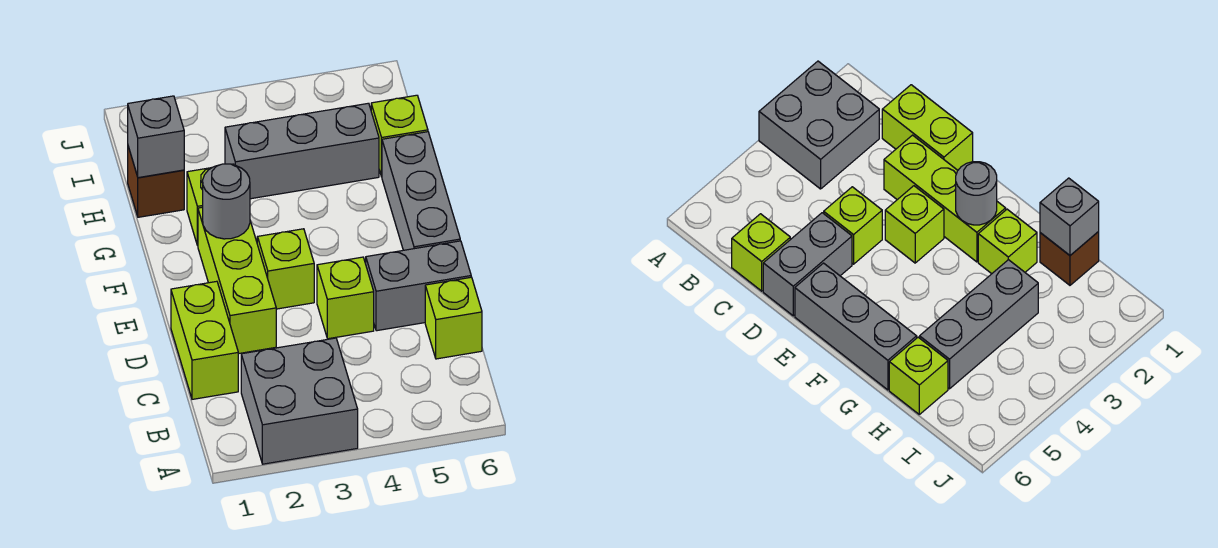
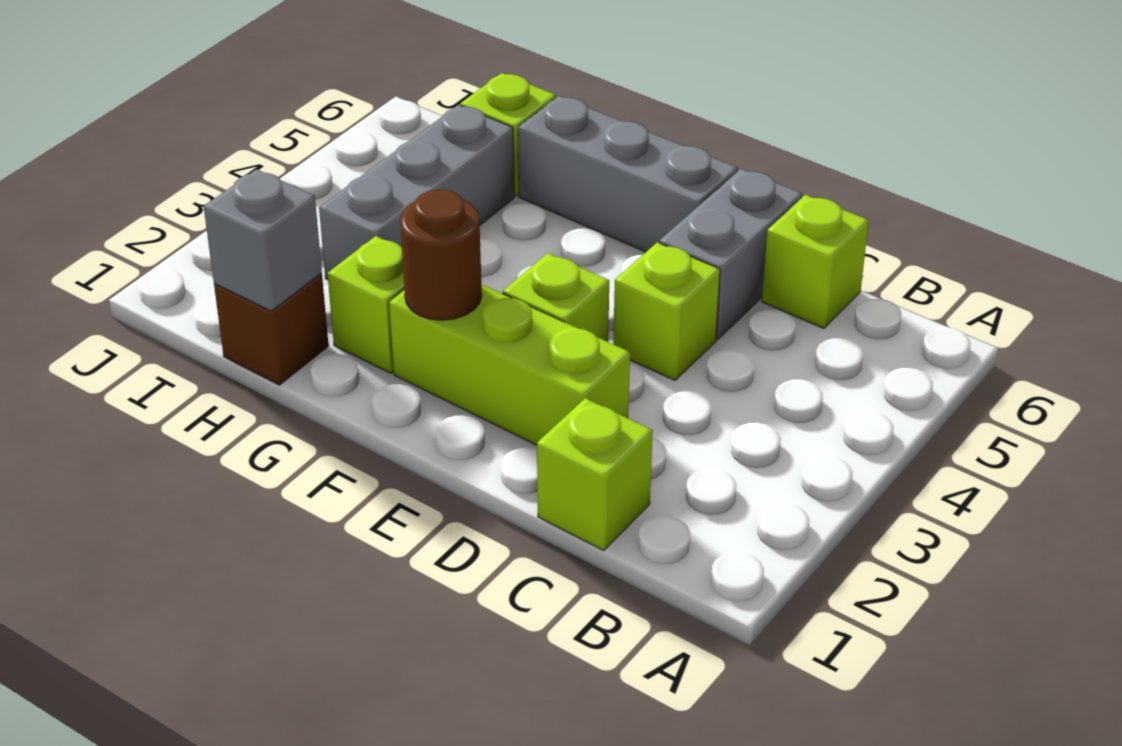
grey brick A2:B3 level 1 -> none
lime brick C1:D1 level 1 -> lime brick C1 level 1
grey round brick F2 level 2 -> brown round brick F2 level 2

